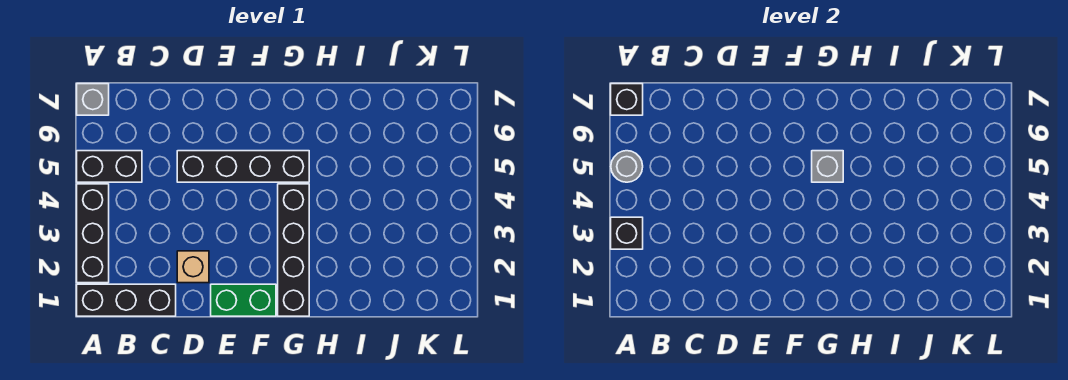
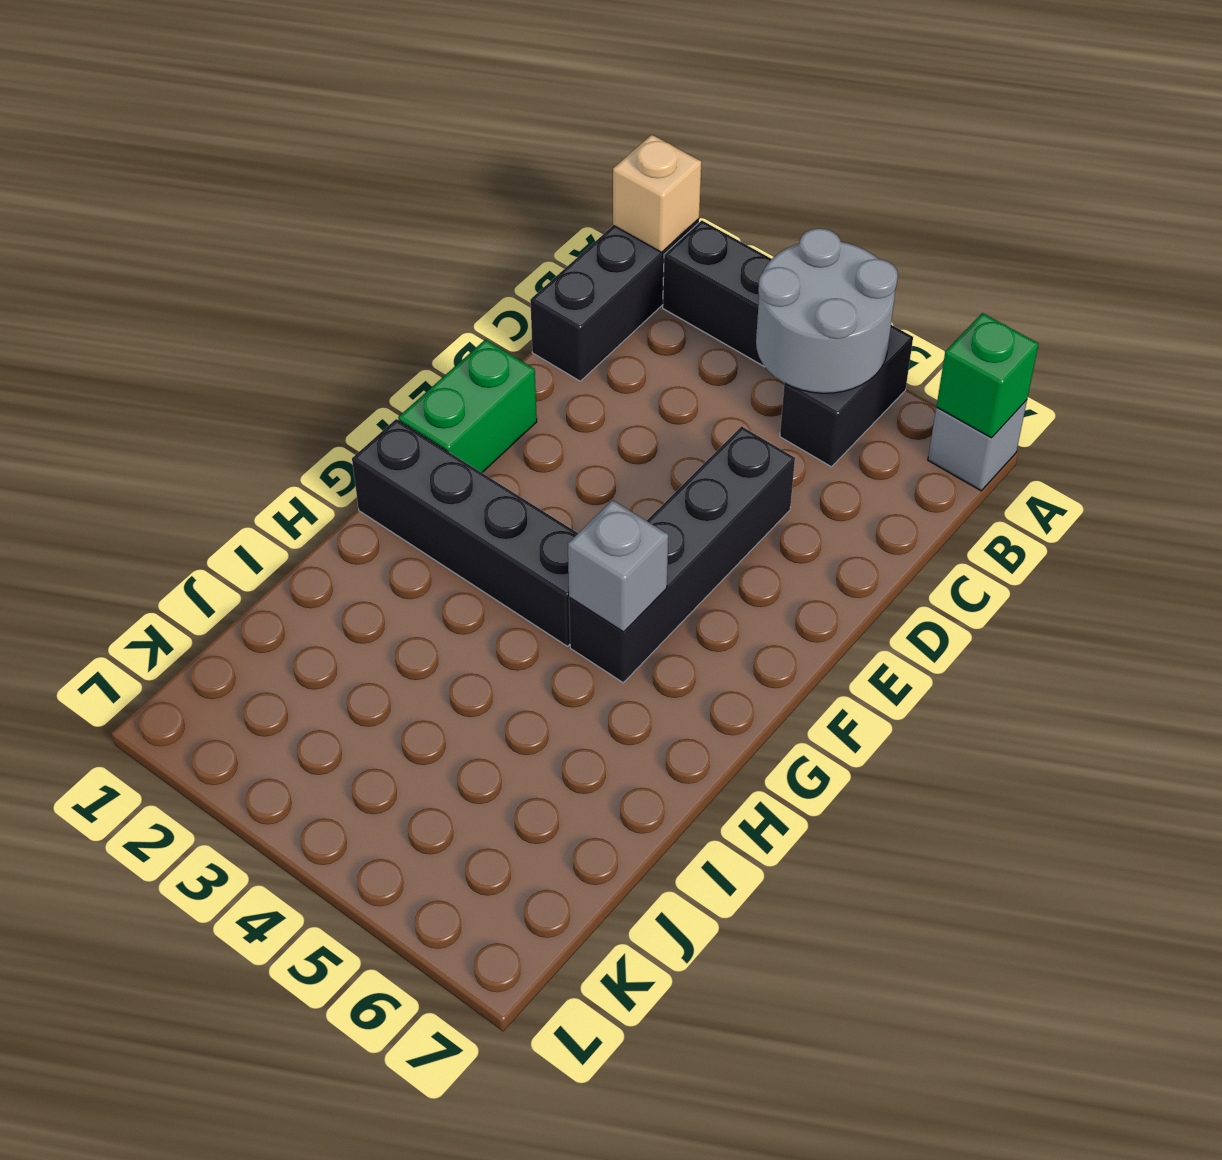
black brick A3 level 2 -> none
grey round brick A5 level 2 -> grey round brick A4:B5 level 2
black brick A7 level 2 -> green brick A7 level 2
tan brick D2 level 1 -> tan brick A1 level 2

